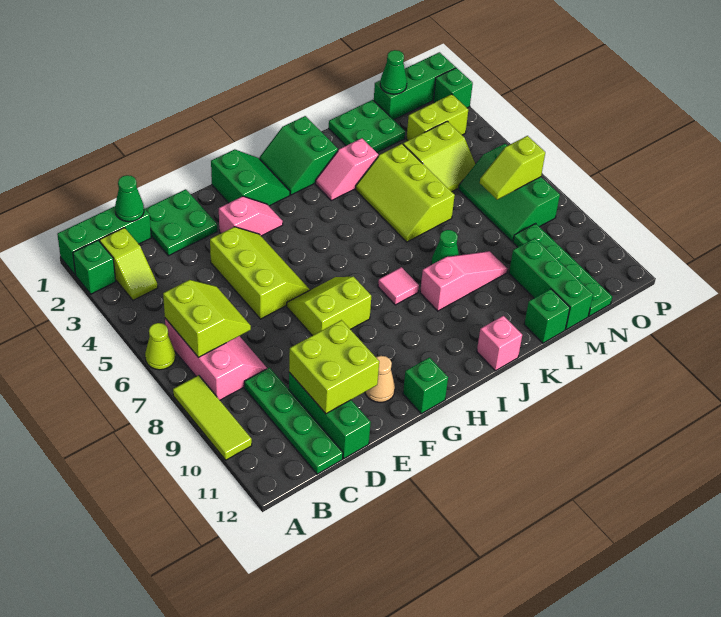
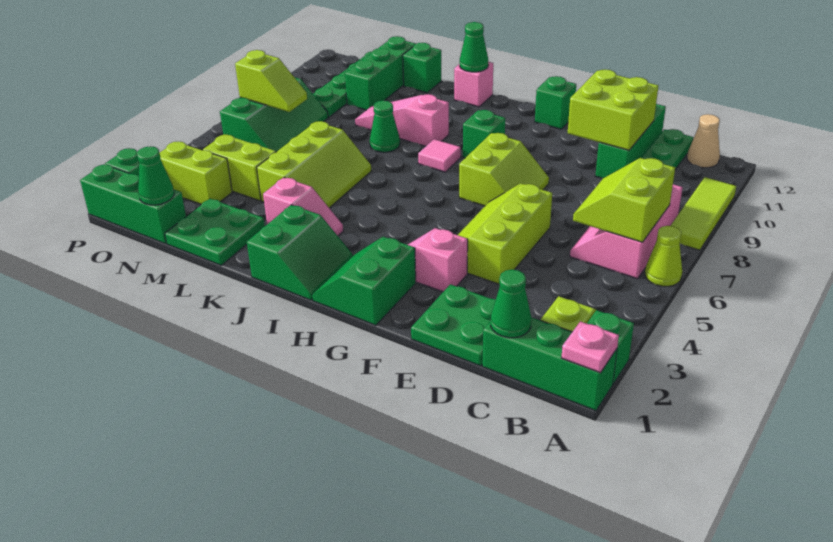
none -> pink plate A1 level 2
lime slope F7:G8 level 1 top 8 -> lime slope F7:G8 level 1 top G
tan cone F11 level 1 -> tan cone B12 level 1
none -> green brick H9 level 1
none -> green cone J12 level 2

